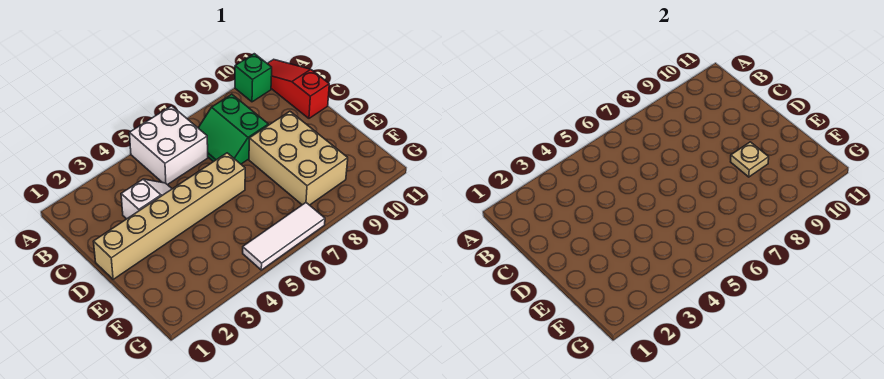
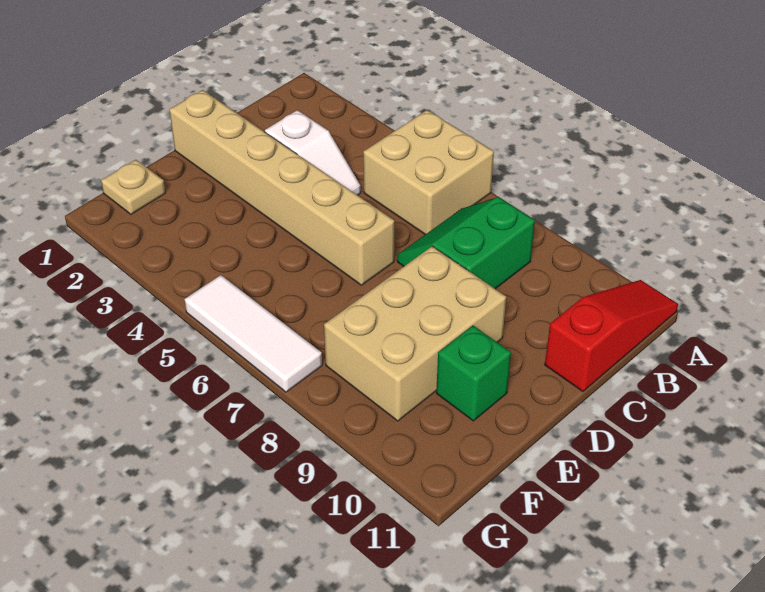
white brick A5:B6 level 1 -> tan brick A5:B6 level 1
green brick A10 level 1 -> green brick E10 level 1
tan plate E9 level 2 -> tan plate F1 level 1

